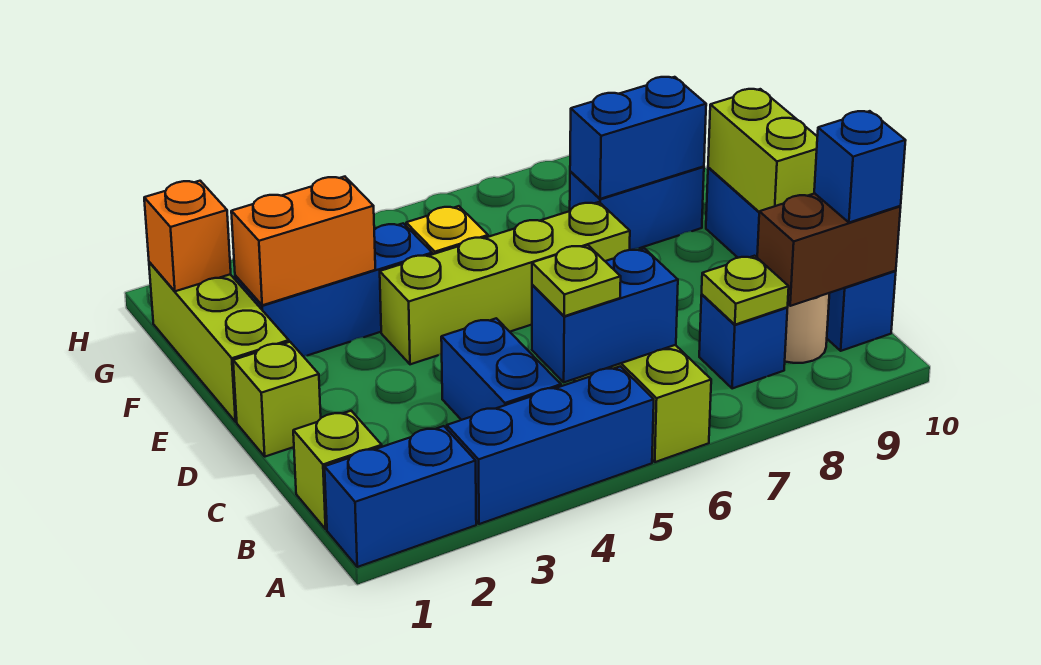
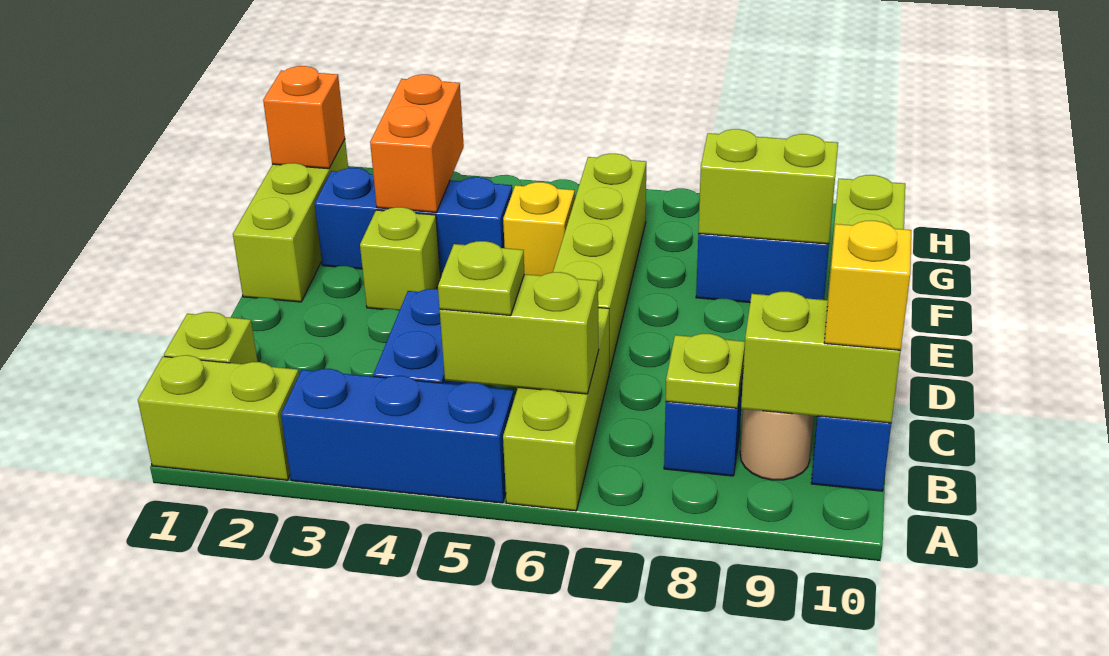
blue brick A1:A2 level 1 -> lime brick A1:A2 level 1
blue brick B5:B6 level 2 -> lime brick B5:B6 level 2
brown brick B9:B10 level 2 -> lime brick B9:B10 level 2
blue brick B10 level 3 -> yellow brick B10 level 3
lime brick D1 level 1 -> lime brick E3 level 1
lime brick E4:E7 level 1 -> lime brick D6:G6 level 1
orange brick F2:F3 level 2 -> orange brick F3:G3 level 2
blue brick F8:F9 level 2 -> lime brick F8:F9 level 2

